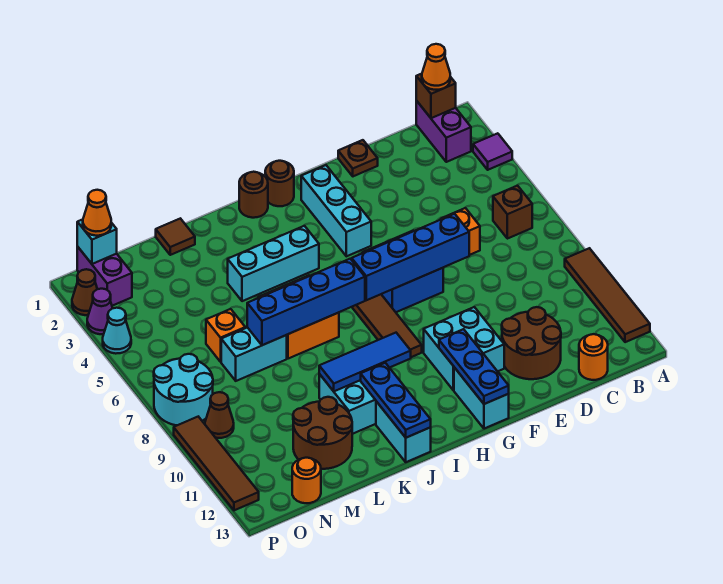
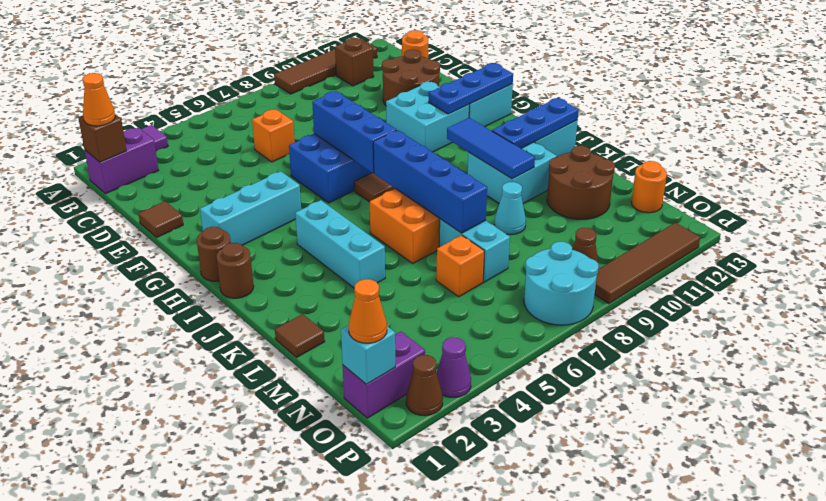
brown brick B6 level 1 -> brown brick B11 level 1
brown plate E1 level 1 -> brown tile E1 level 1
blue brick E7:H7 level 2 -> blue brick F7:H7 level 2
cyan cone P4 level 1 -> cyan cone L9 level 1

